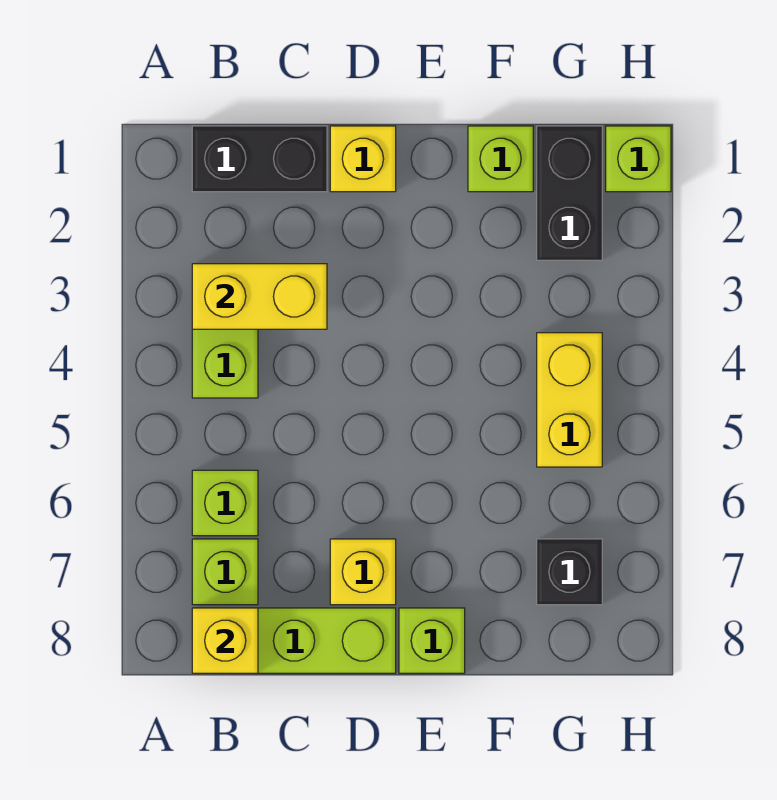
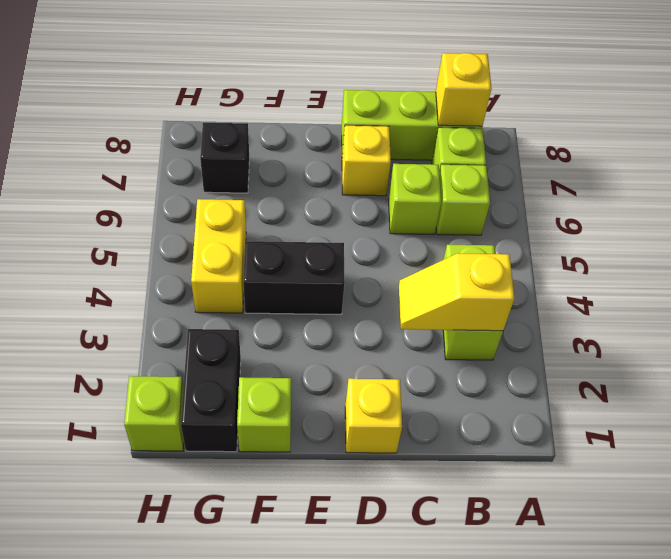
black brick B1:C1 level 1 -> black brick E4:F4 level 1
yellow brick B3:C3 level 2 -> yellow slope B3:C3 level 2 top B
lime brick E8 level 1 -> lime brick C6 level 1

